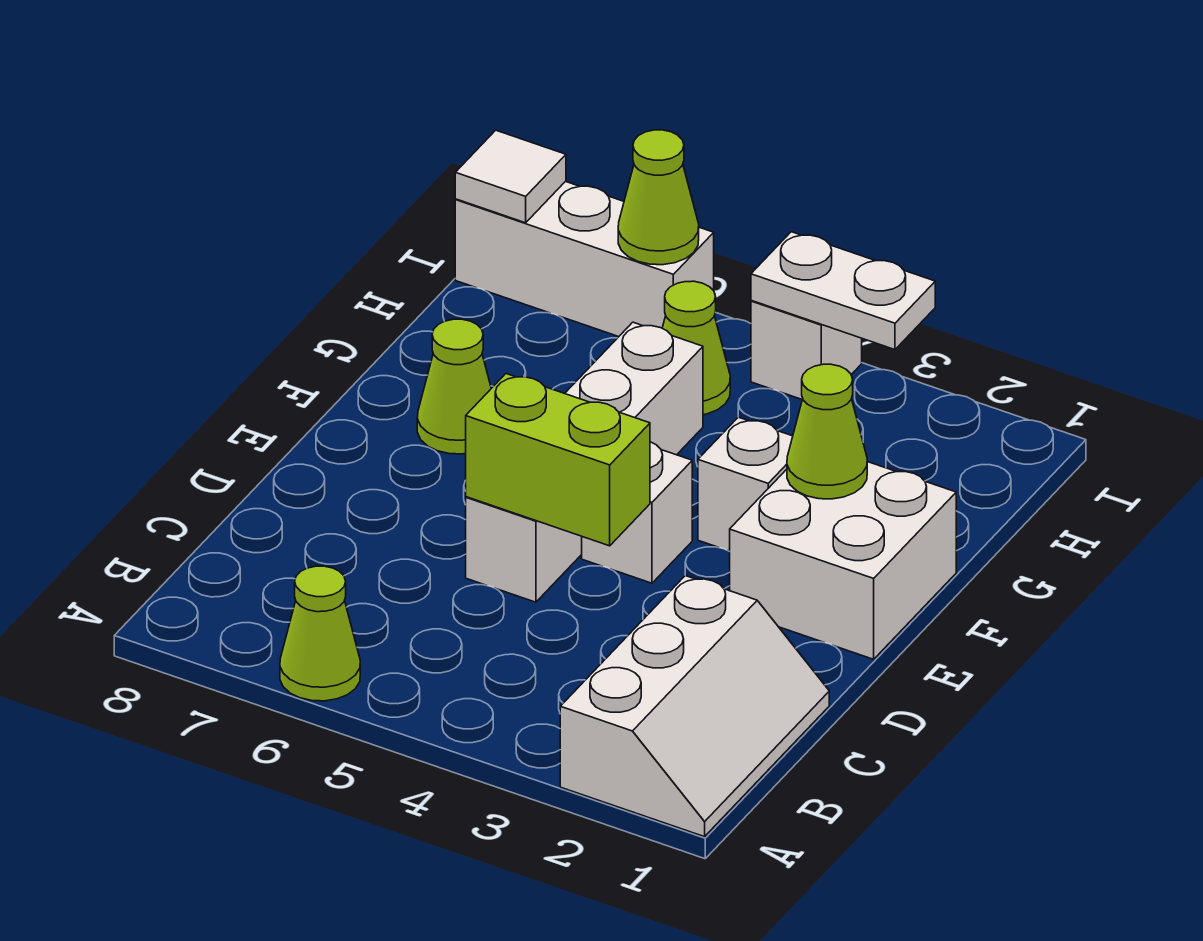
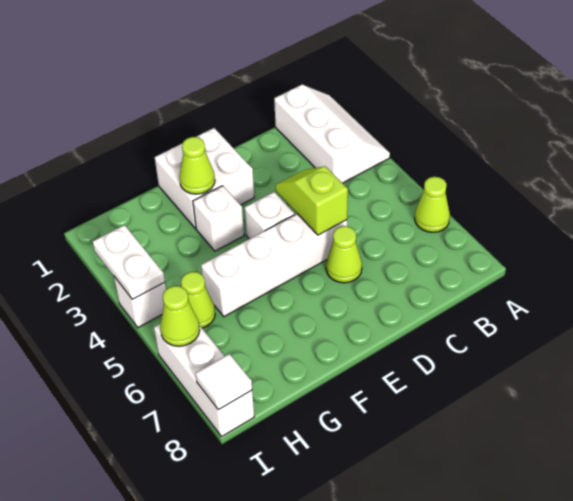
white slope A1:C2 level 1 top 2 -> white slope A1:B3 level 1 top B
lime brick D4:D5 level 2 -> lime slope D4:D5 level 2 top 5
lime cone F7 level 1 -> lime cone D6 level 1

